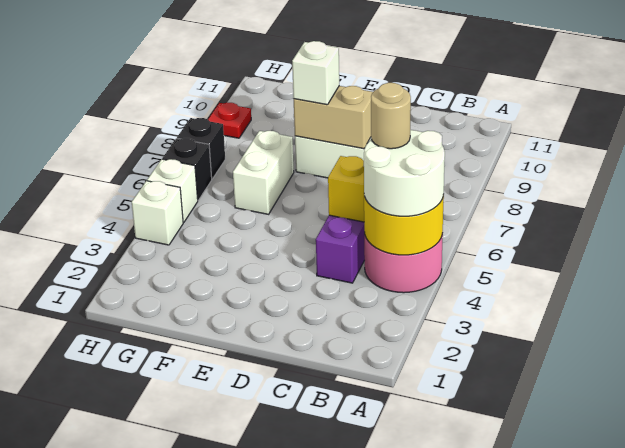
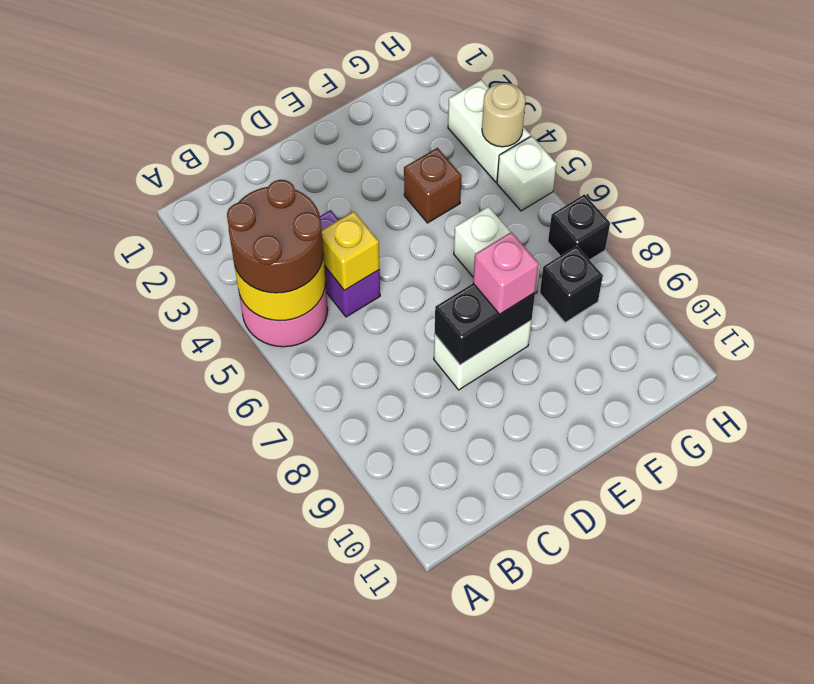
white round brick A4:B5 level 3 -> brown round brick A4:B5 level 3
tan round brick B5 level 4 -> tan round brick H4 level 2
tan brick D8:E8 level 2 -> black brick D8:E8 level 2
white brick E8 level 3 -> pink brick E8 level 3
none -> brown brick F4 level 1
white brick H4 level 1 -> white brick H3:H4 level 1
black brick H6 level 1 -> black brick G8 level 1
red plate H9 level 1 -> none

